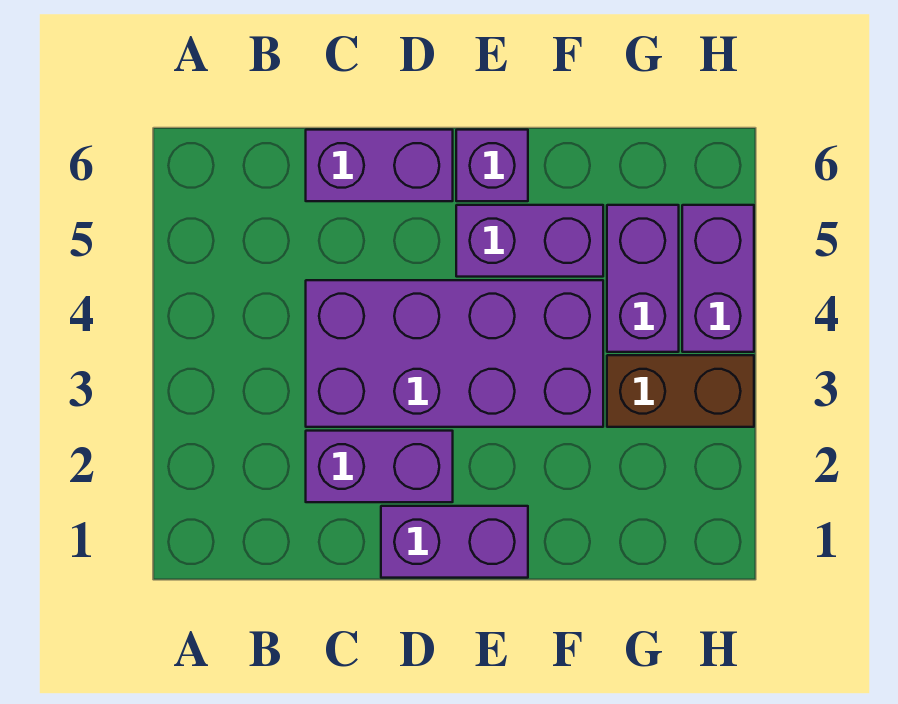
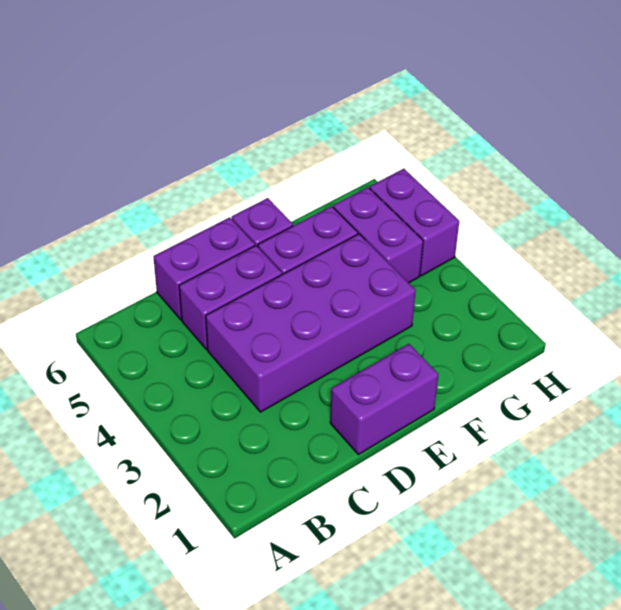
purple brick C2:D2 level 1 -> purple brick C5:D5 level 1
brown brick G3:H3 level 1 -> none

